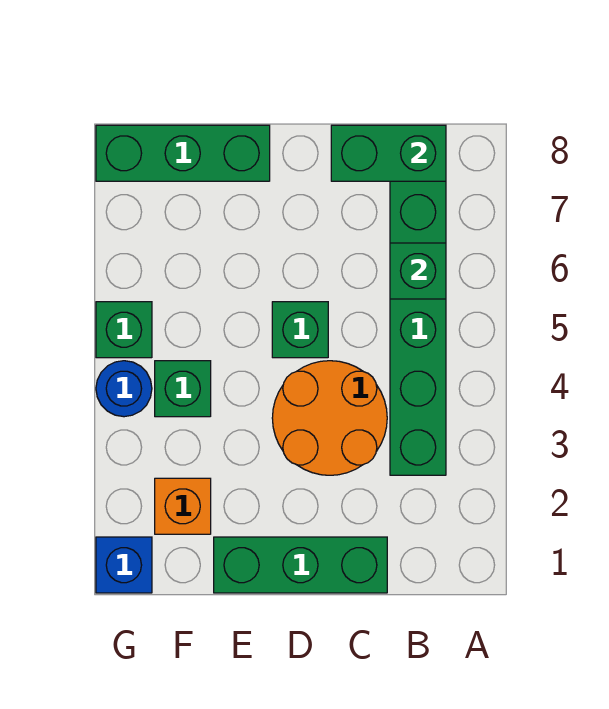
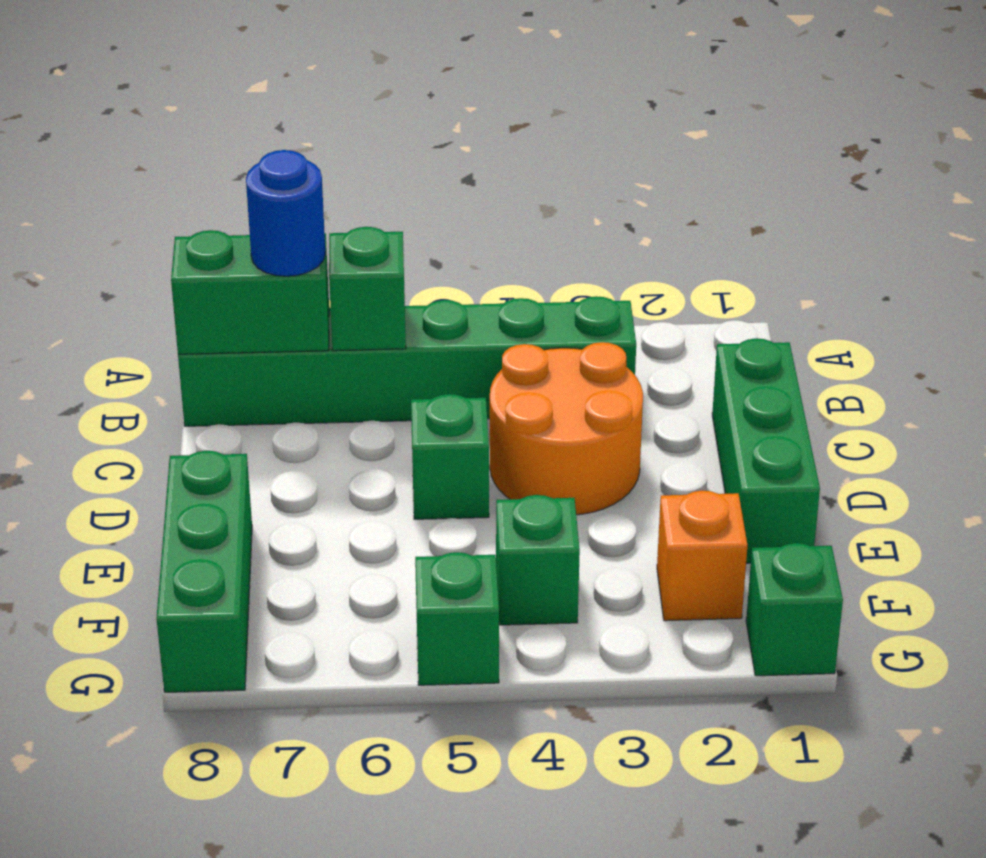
green brick B8:C8 level 2 -> green brick B7:B8 level 2
blue brick G1 level 1 -> green brick G1 level 1
blue round brick G4 level 1 -> blue round brick B7 level 3

